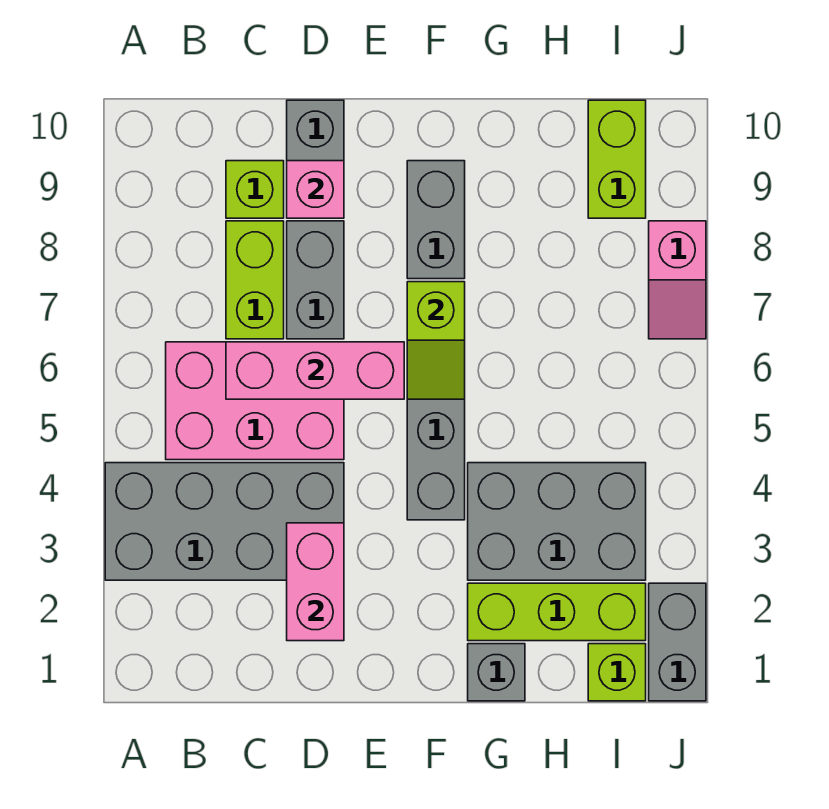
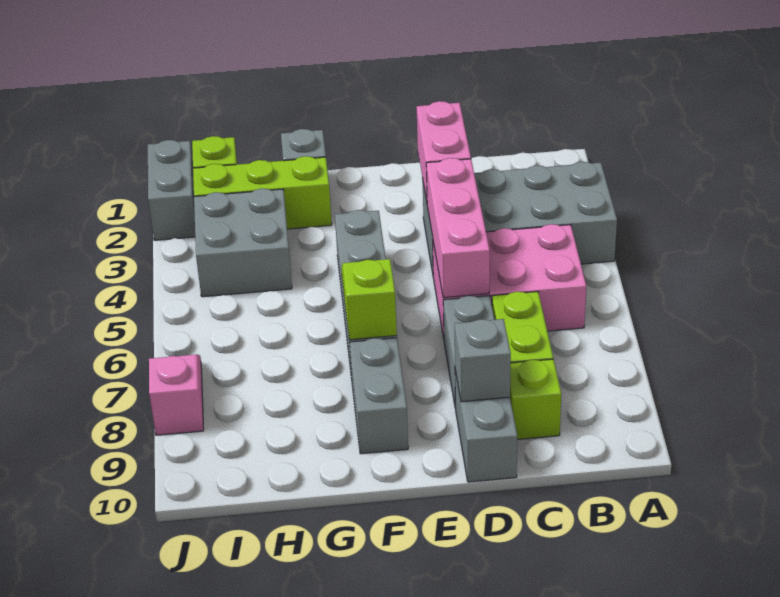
pink brick C6:E6 level 2 -> pink brick D4:D6 level 2
pink brick D9 level 2 -> grey brick D9 level 2
grey brick G3:I4 level 1 -> grey brick H3:I4 level 1
lime brick I9:I10 level 1 -> none

